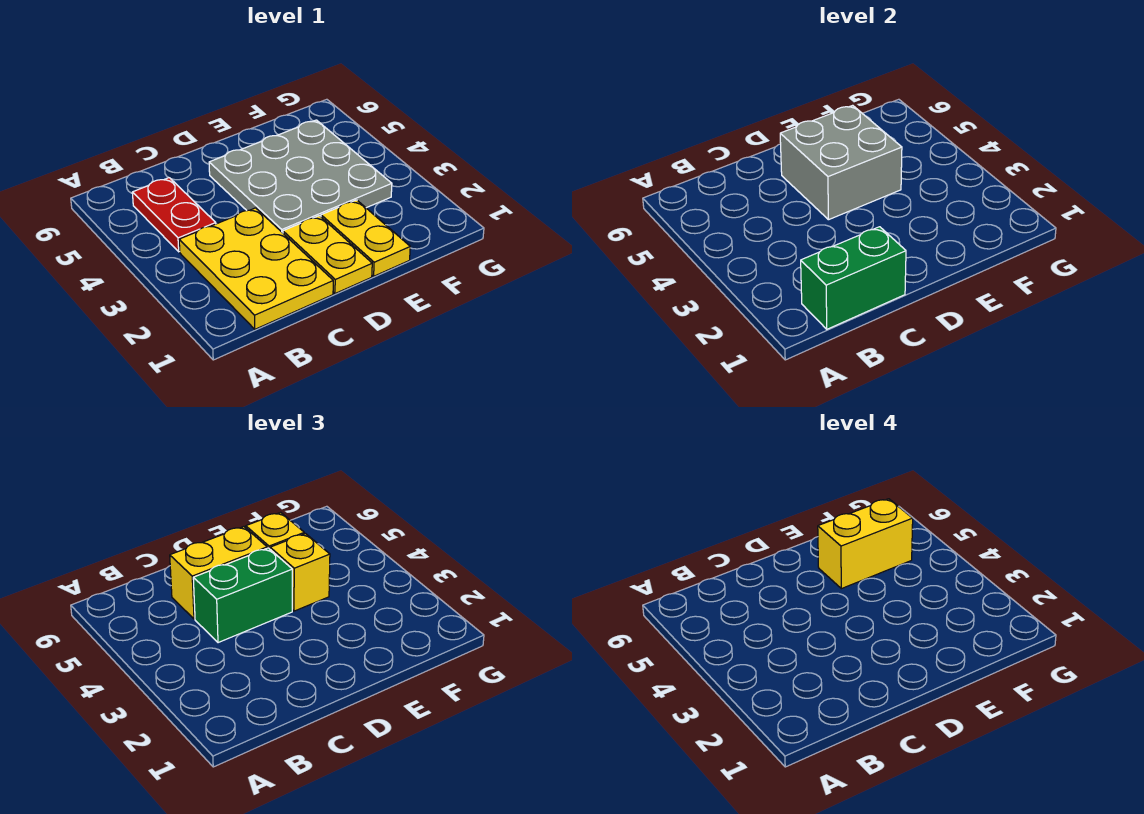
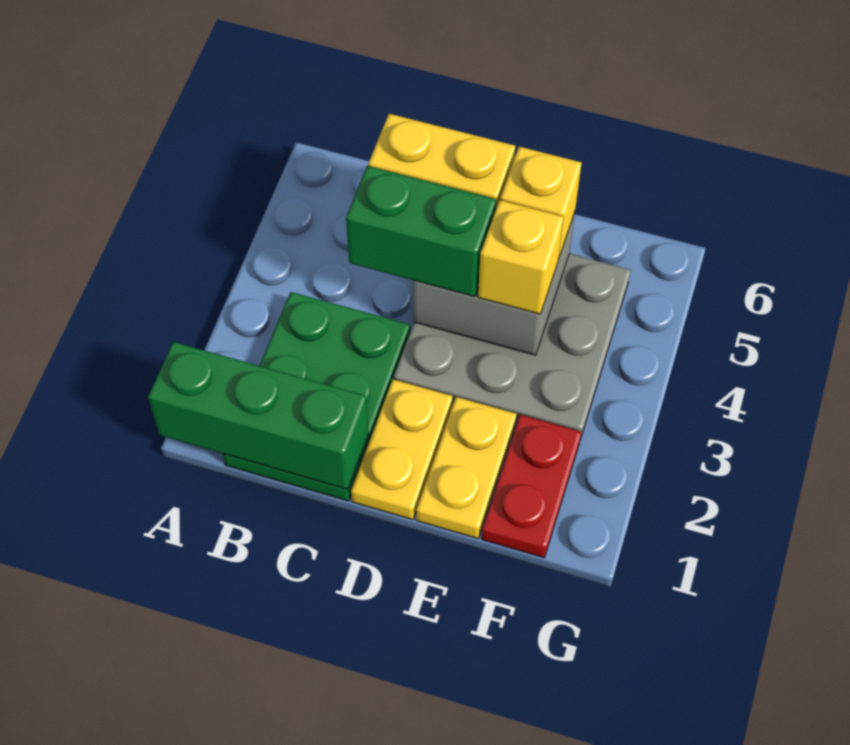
yellow plate B1:C3 level 1 -> green plate B1:C3 level 1
green brick B1:C1 level 2 -> green brick A1:C1 level 2
red plate B4:B5 level 1 -> red plate F1:F2 level 1
yellow brick E5:F5 level 4 -> none

